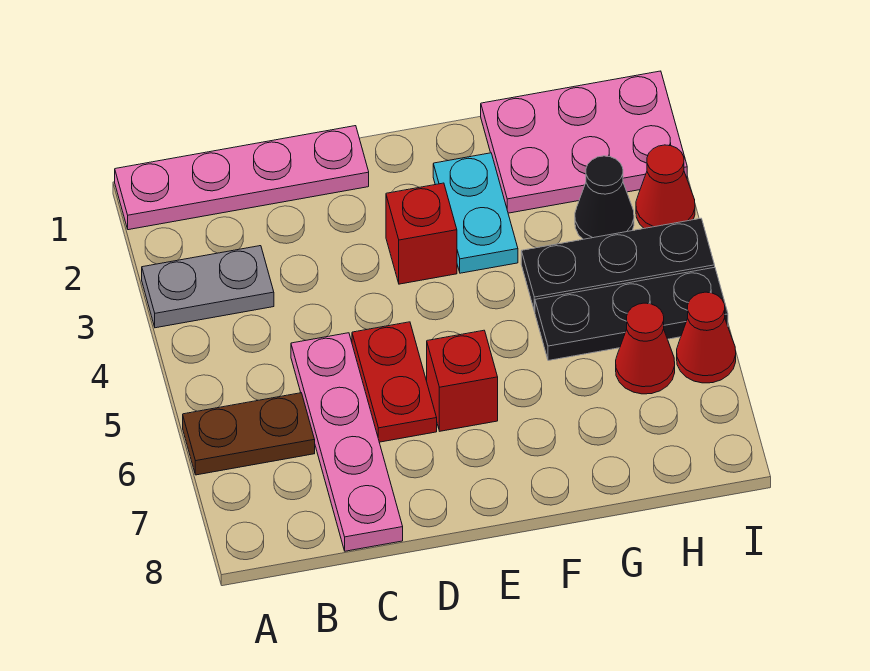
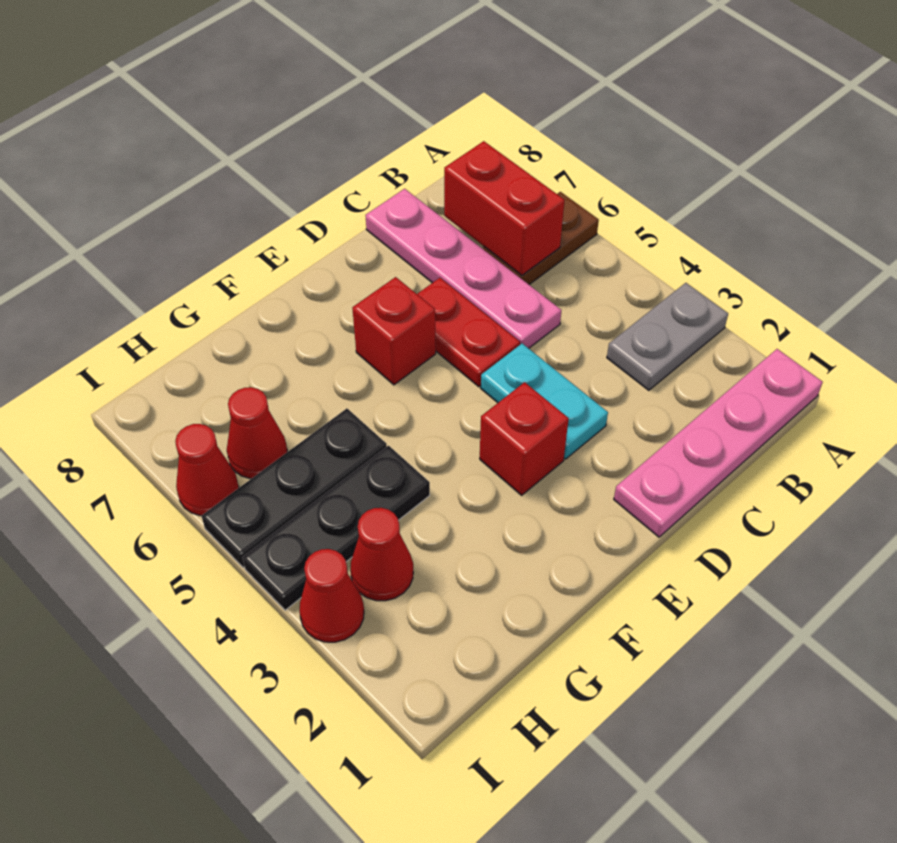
none -> red brick B6:B7 level 2
cyan plate F2:F3 level 1 -> cyan plate D3:D4 level 1
pink plate G1:I2 level 1 -> none
black cone H3 level 1 -> red cone H3 level 1

